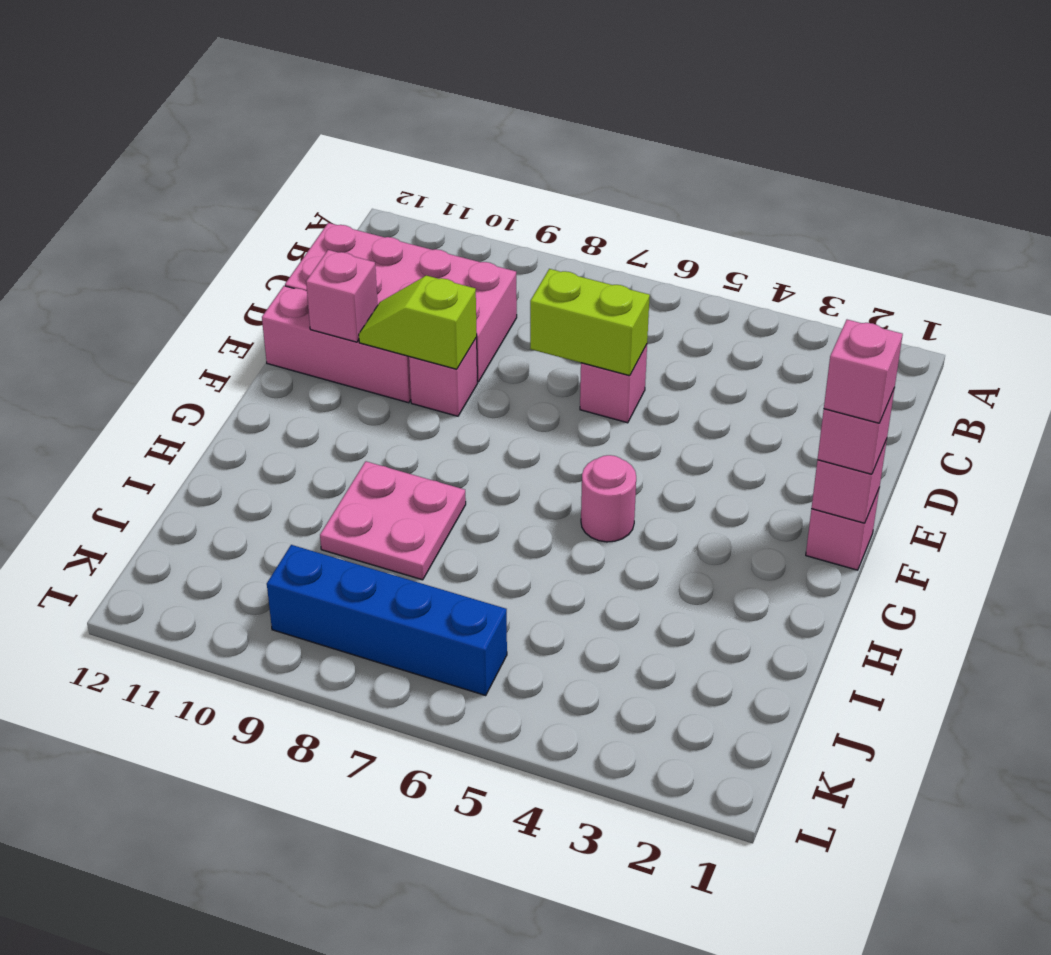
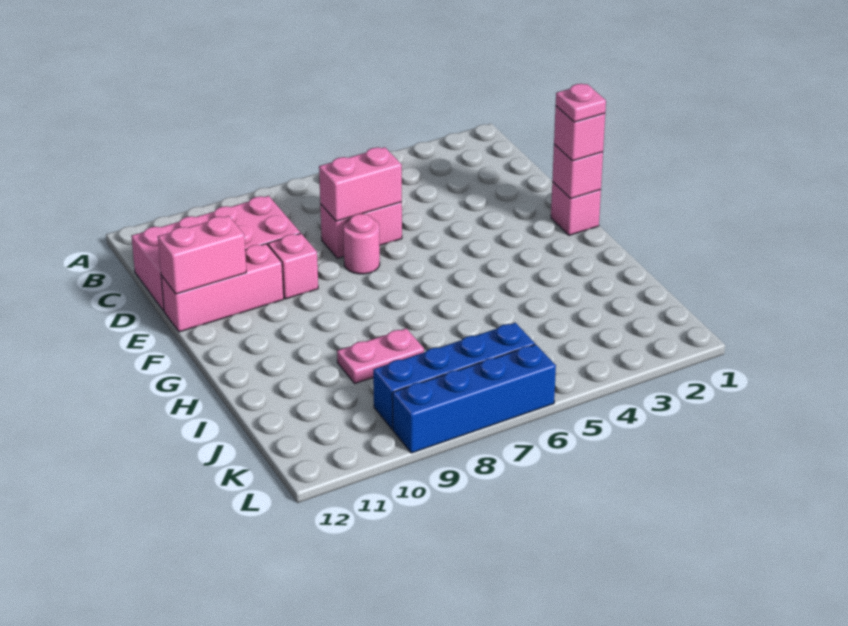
pink brick D6 level 1 -> pink brick D6:D7 level 1
lime brick D6:D7 level 2 -> pink brick D6:D7 level 2
lime slope E9:E10 level 2 top 9 -> none
pink brick E11 level 2 -> pink brick E11:E12 level 2
pink brick F1 level 4 -> pink plate F1 level 4
pink round brick G5 level 1 -> pink round brick E7 level 1
pink plate H8:I9 level 1 -> pink plate I8:I9 level 1
none -> blue brick L6:L9 level 1

